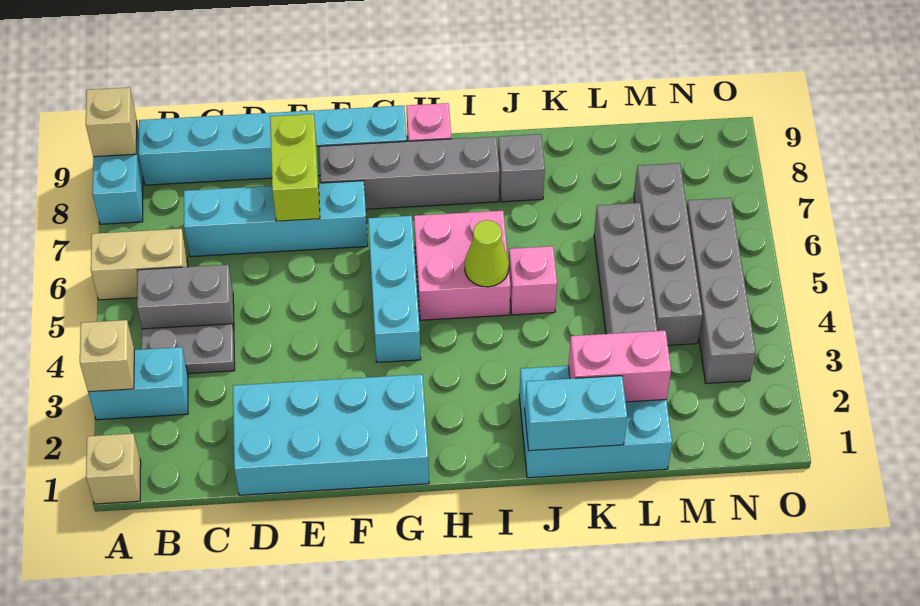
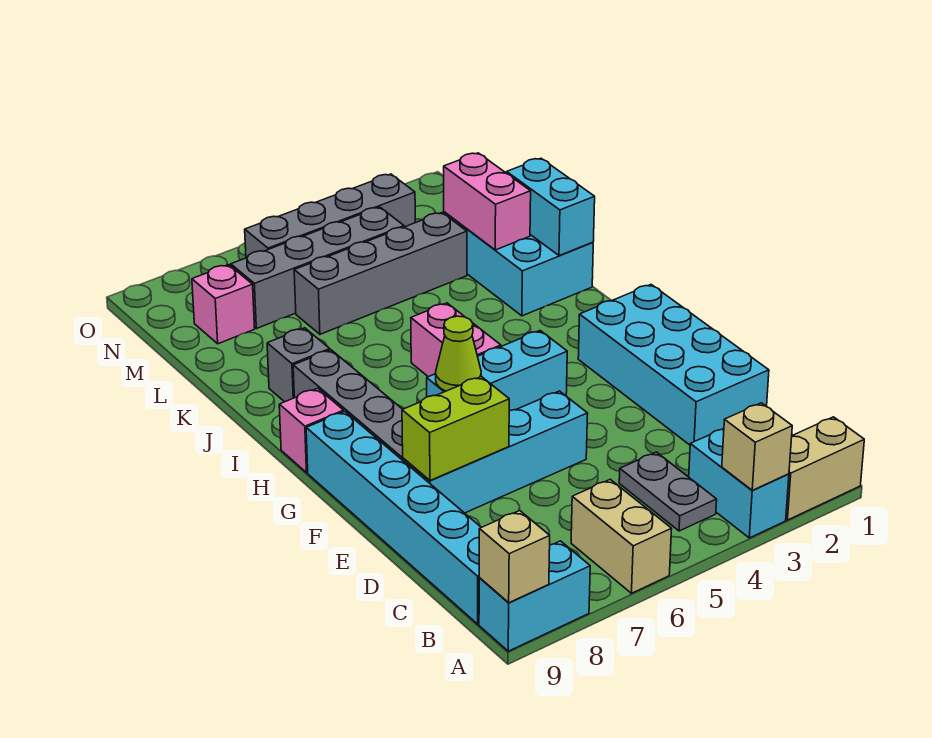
tan brick A1 level 1 -> tan brick A1:A2 level 1
grey brick B5:C5 level 1 -> none
cyan brick C7:F7 level 1 -> cyan brick E5:E8 level 1
pink brick H5:I6 level 1 -> pink brick H5:I5 level 1
lime cone I5 level 2 -> lime cone G6 level 2
pink brick J5 level 1 -> pink brick M8 level 1

